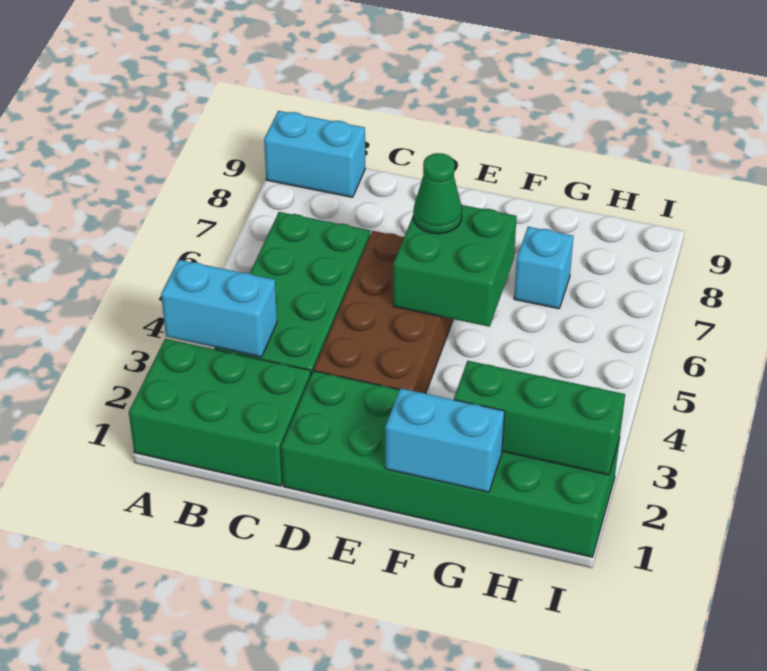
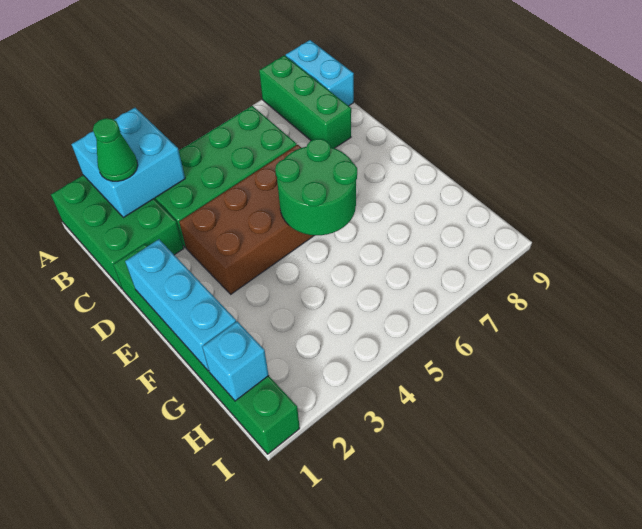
cyan brick A3:B3 level 2 -> cyan brick A2:B3 level 2
green brick D1:I2 level 1 -> green brick D1:I1 level 1
green brick E5:F6 level 2 -> green round brick E5:F6 level 2
green cone E6 level 3 -> green cone B2 level 3
cyan brick F1:G1 level 2 -> cyan brick E1:G1 level 2
green brick G2:I2 level 2 -> green brick A8:C8 level 1
cyan brick G7 level 1 -> cyan brick H1 level 2

